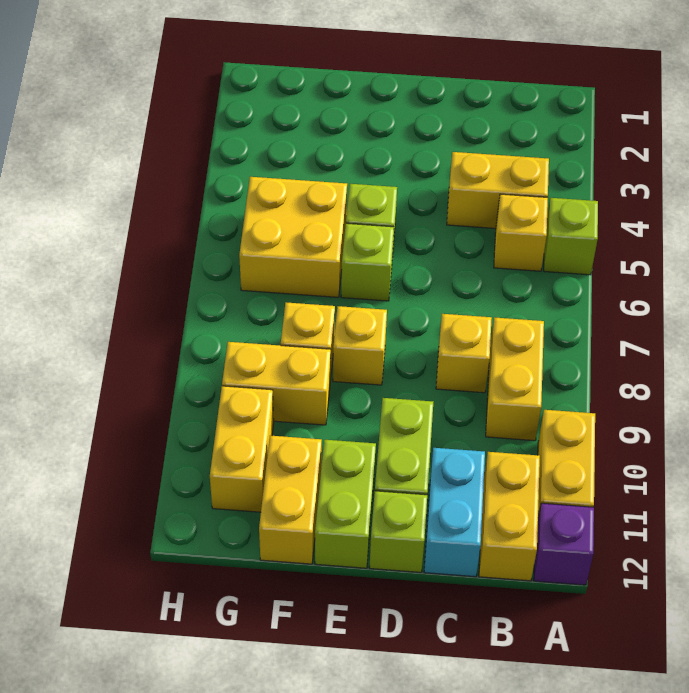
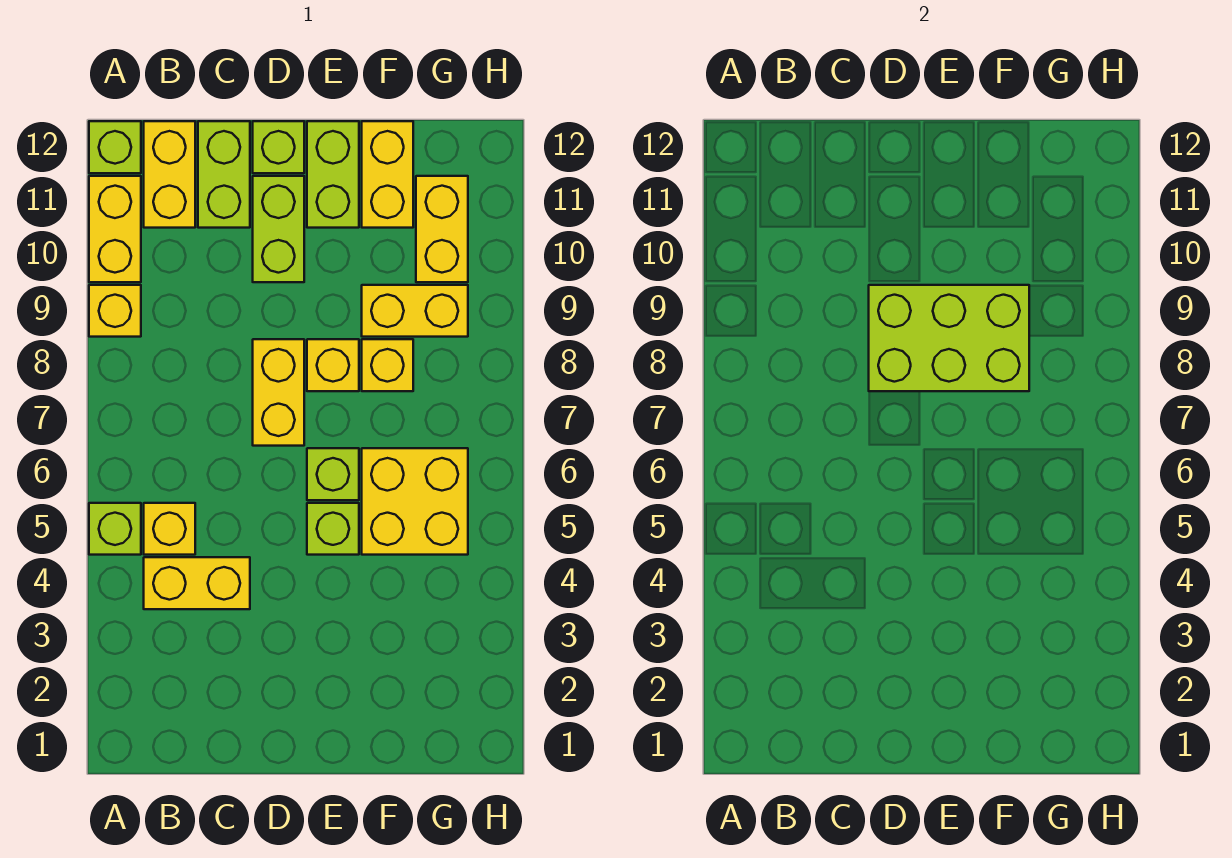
purple brick A12 level 1 -> lime brick A12 level 1
yellow brick B8:B9 level 1 -> yellow brick D7:D8 level 1
yellow brick C8 level 1 -> yellow brick A9 level 1
cyan brick C11:C12 level 1 -> lime brick C11:C12 level 1
none -> lime brick D8:F9 level 2

